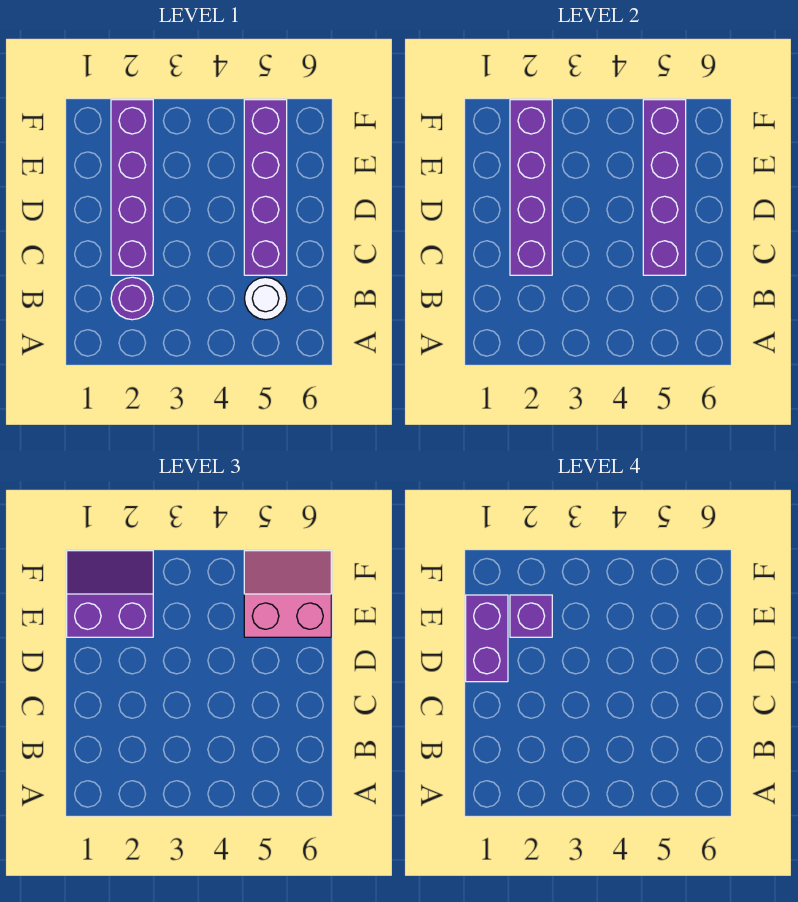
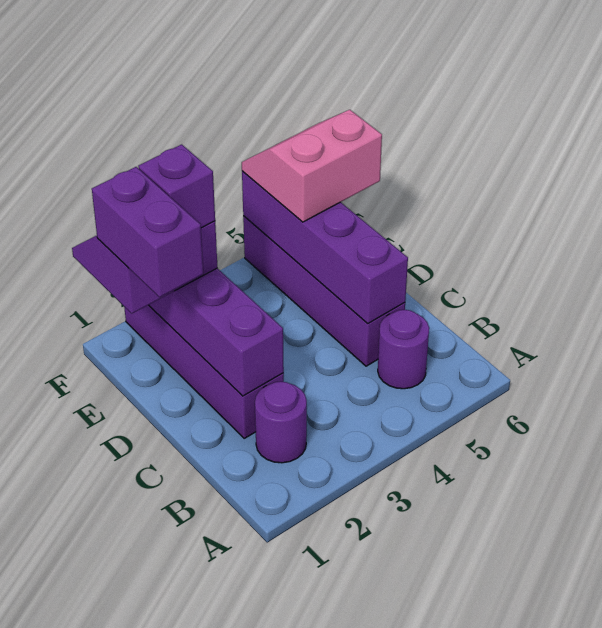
white round brick B5 level 1 -> purple round brick B5 level 1

